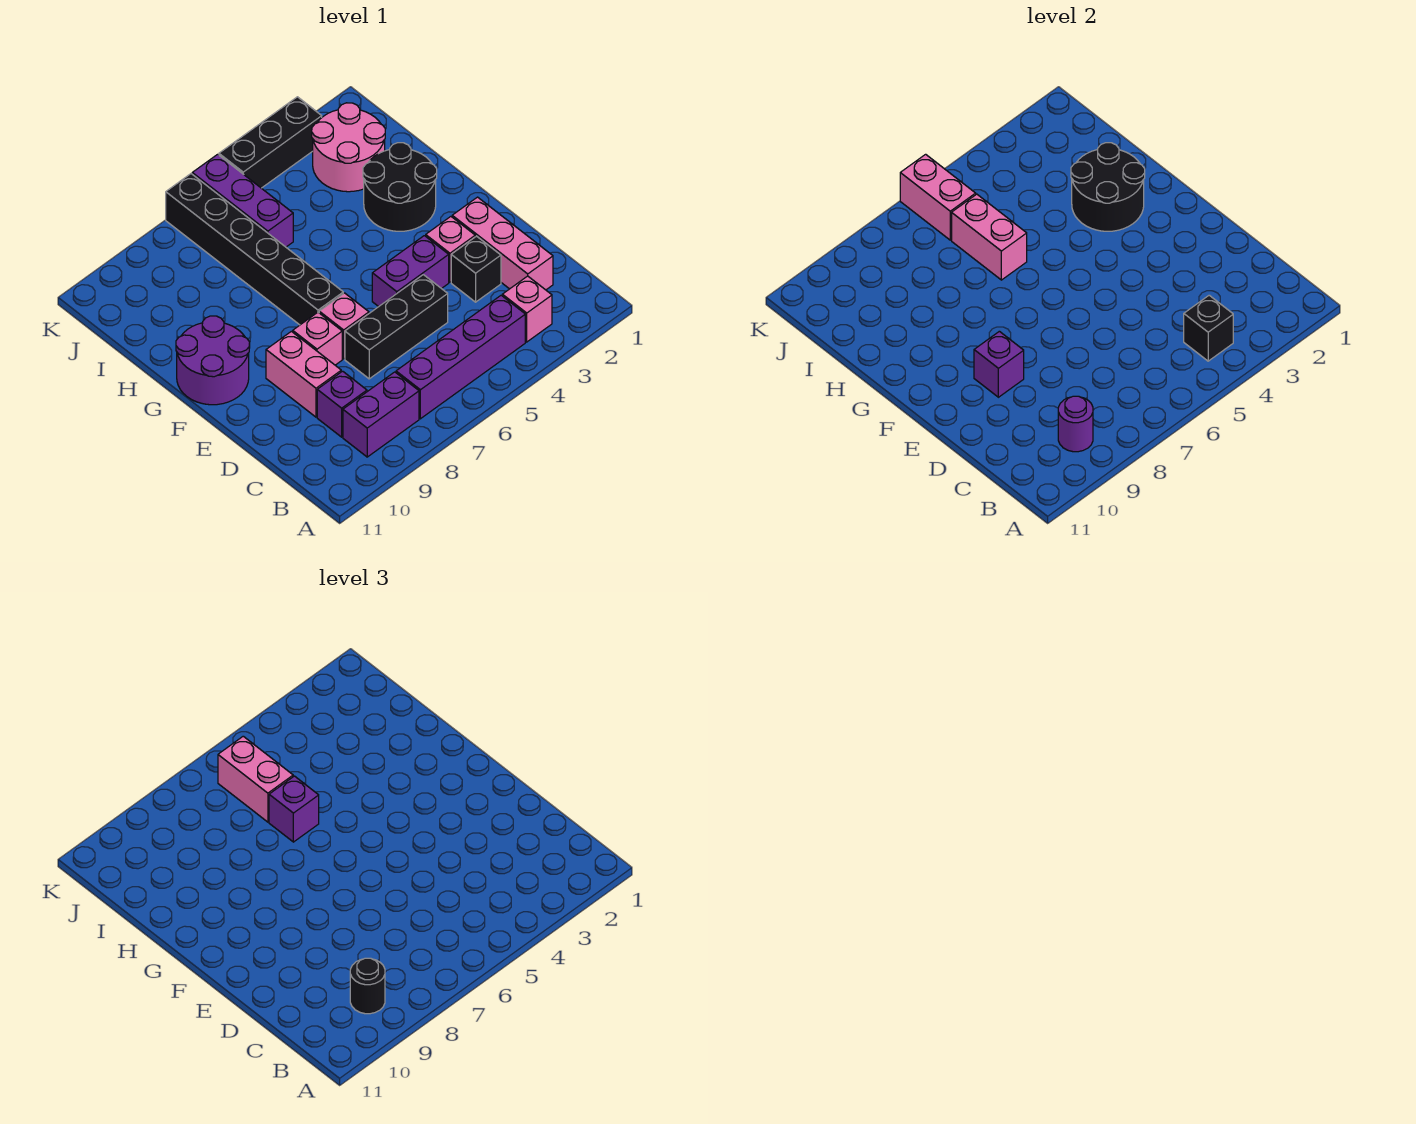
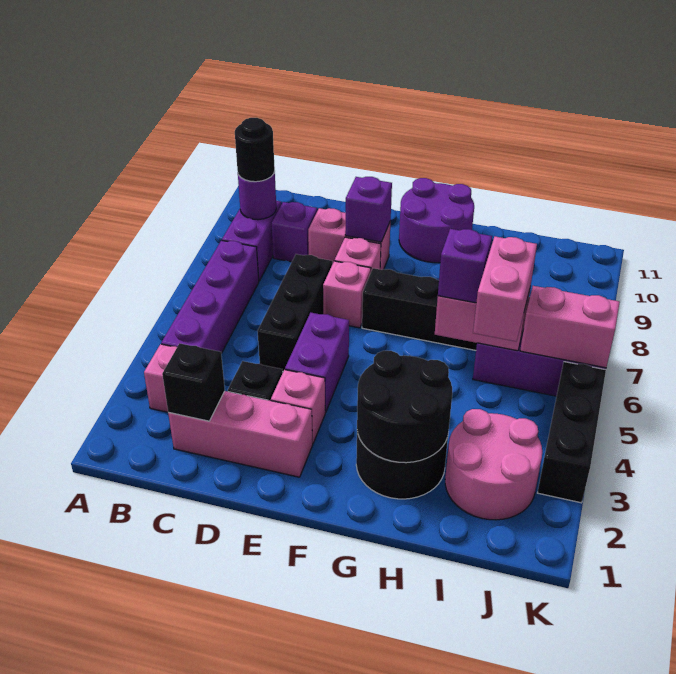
black brick B4 level 2 -> black brick C2 level 2
pink brick I6:J6 level 3 -> pink brick I5:I6 level 3

